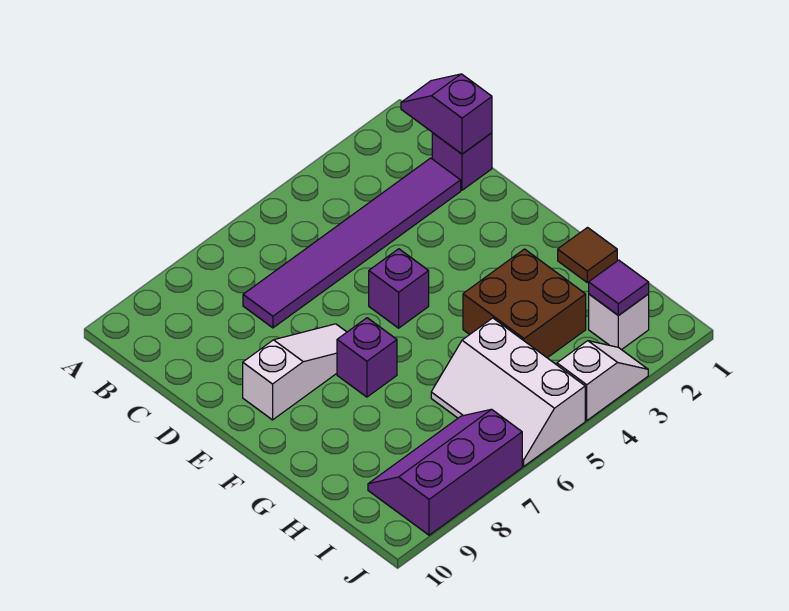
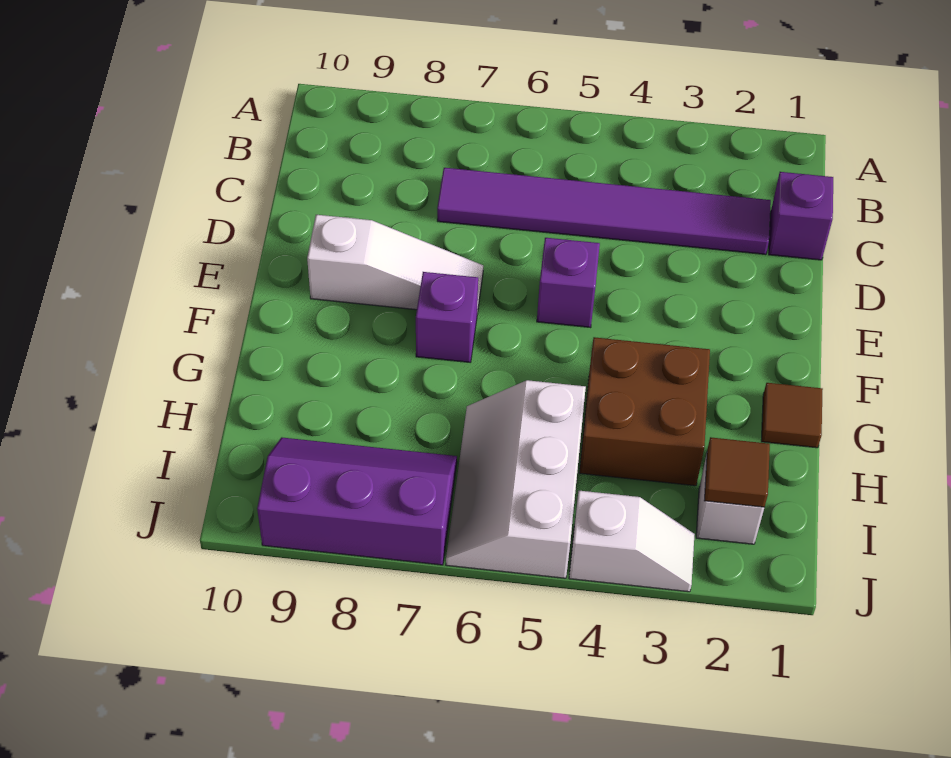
purple slope B1:C1 level 2 top C -> none
purple tile I2 level 2 -> brown tile I2 level 2

